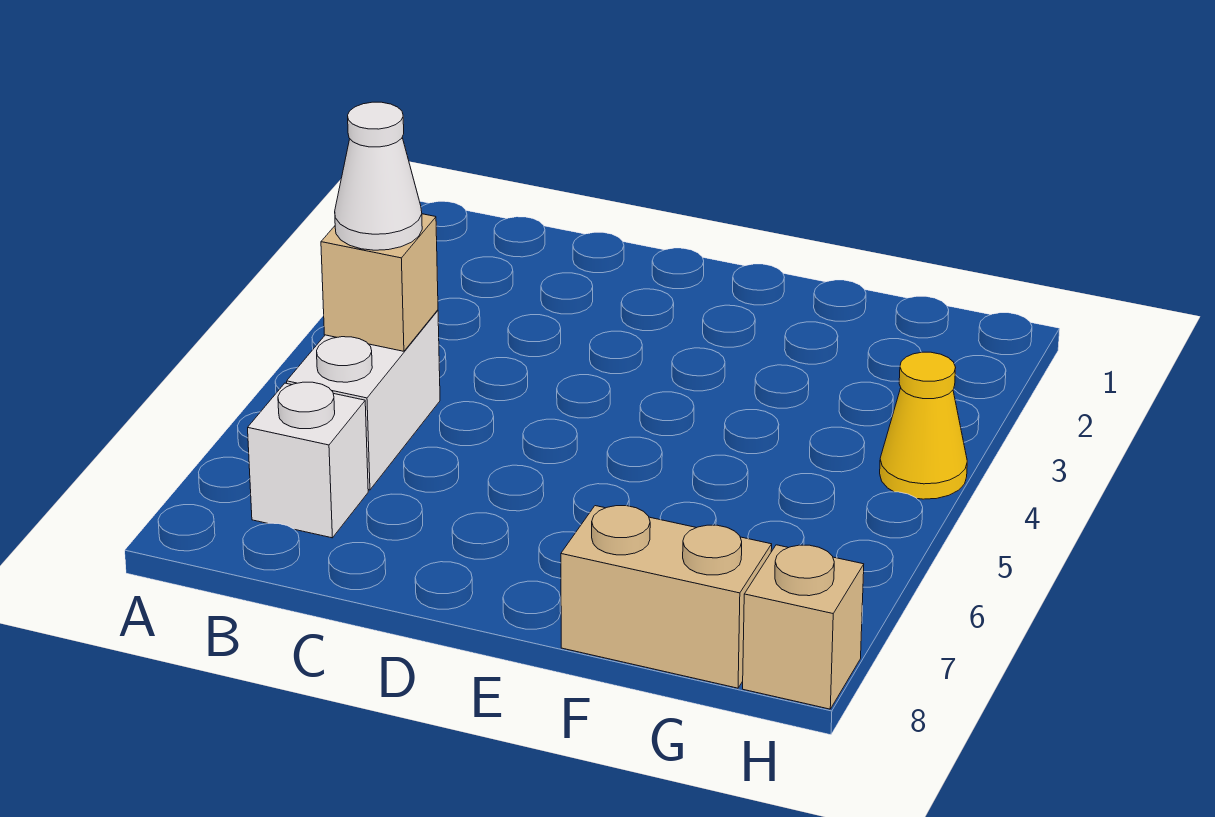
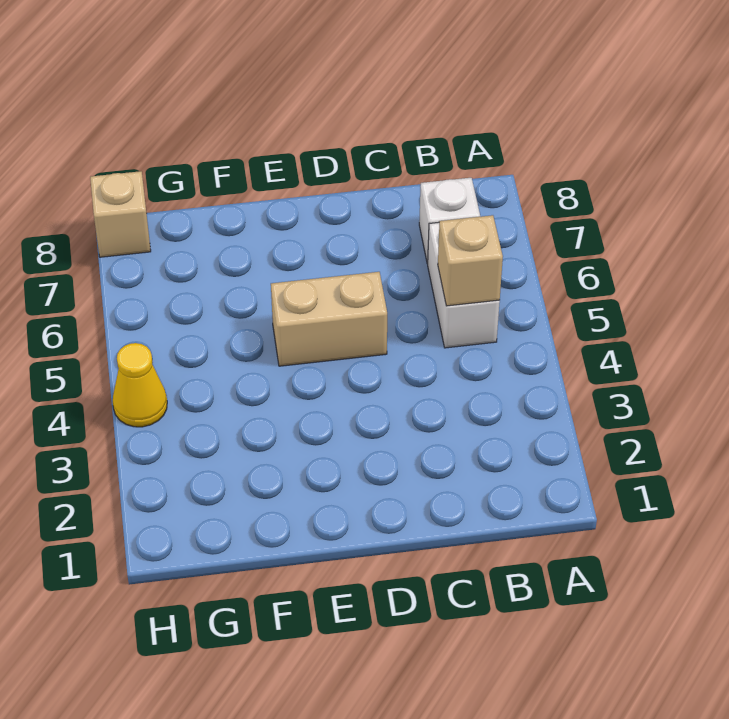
white cone B5 level 3 -> none
tan brick F8:G8 level 1 -> tan brick D5:E5 level 1

